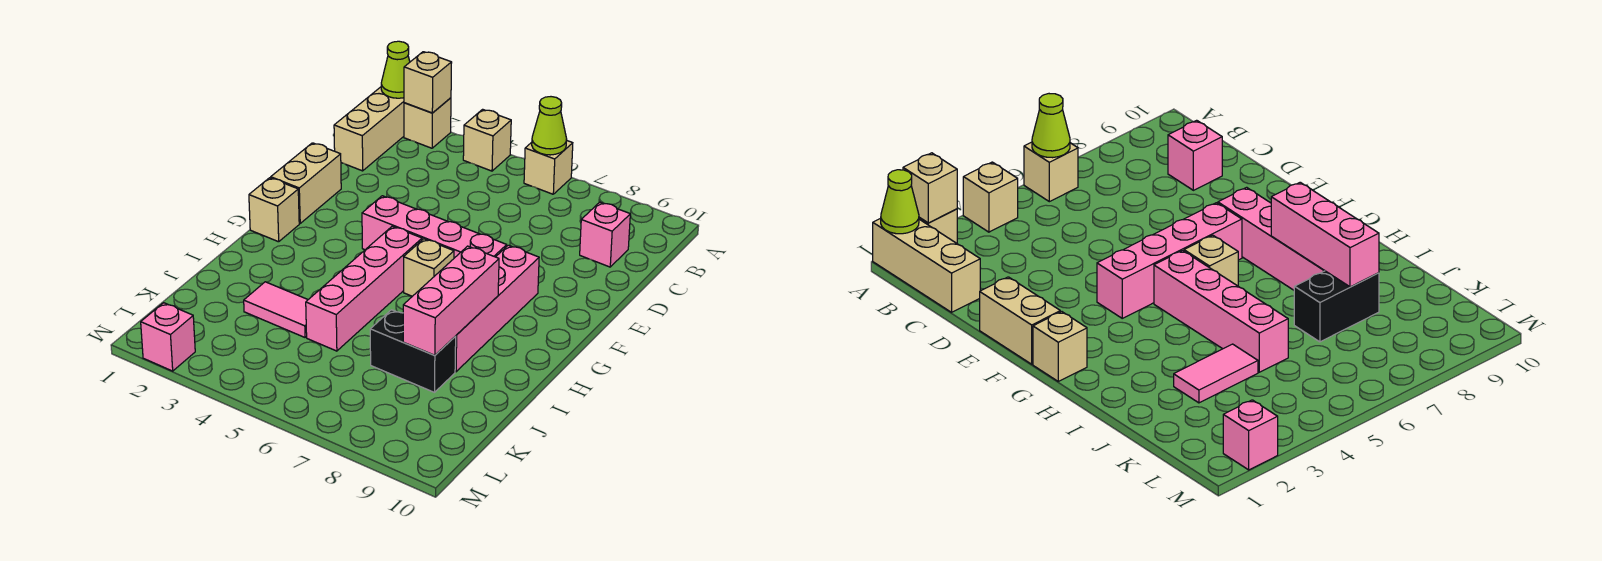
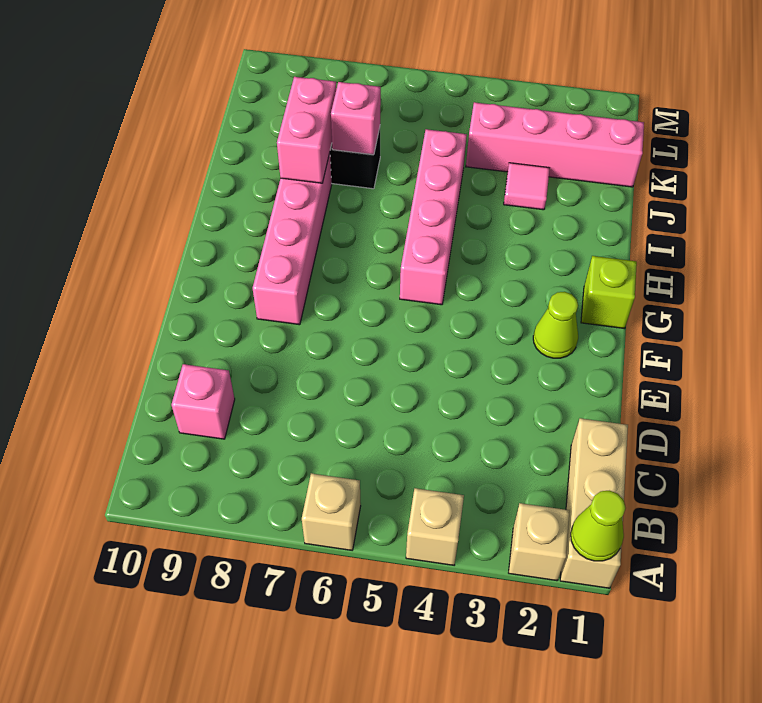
tan brick A2 level 2 -> none
lime cone A6 level 2 -> lime cone F2 level 1
tan brick E1:F1 level 1 -> none
pink brick F4:F7 level 1 -> pink brick K1:K4 level 1
tan brick G1 level 1 -> lime brick G1 level 1
tan brick G6 level 1 -> none
pink brick H8:J8 level 2 -> pink brick I8:J8 level 2
pink tile J3:J4 level 1 -> pink tile J3 level 1
pink brick M2 level 1 -> pink brick J7 level 2

